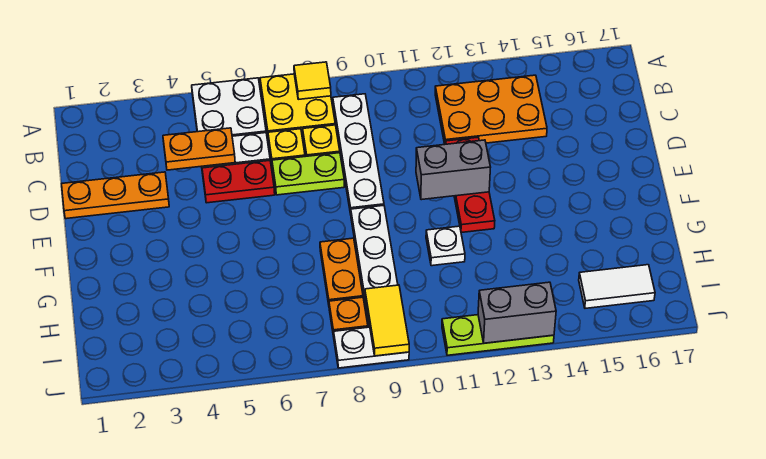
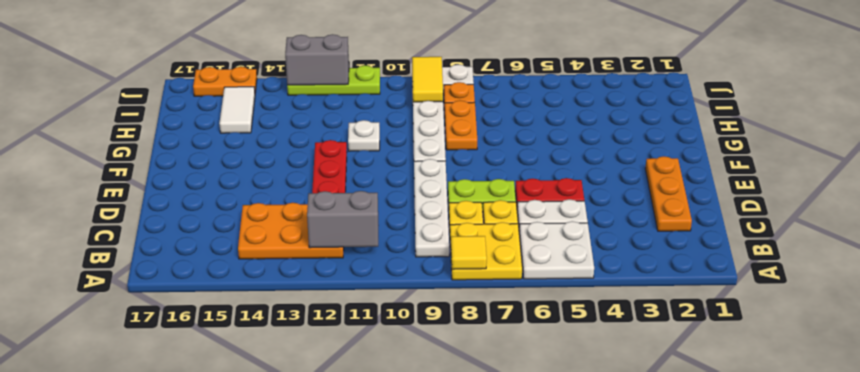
orange plate C4:C5 level 2 -> orange plate J15:J16 level 1
orange plate D1:D3 level 1 -> orange plate C2:E2 level 1
grey brick E11:E12 level 2 -> grey brick B11:B12 level 2
white tile I15:I16 level 1 -> white tile H15:I15 level 1

